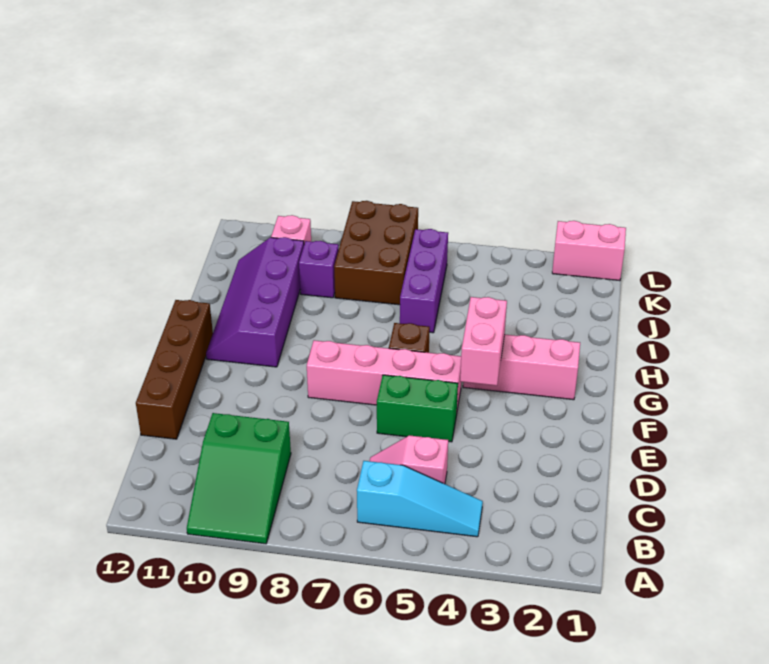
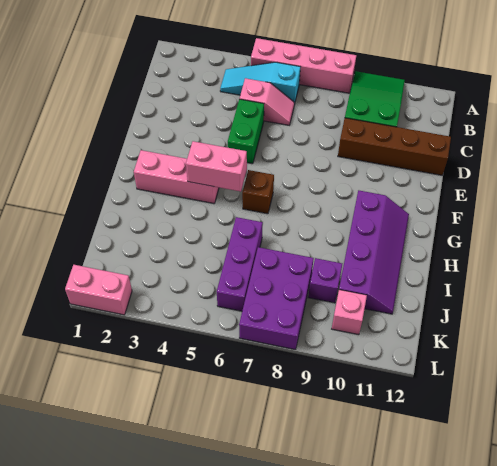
brown brick D12:G12 level 1 -> brown brick D9:D12 level 1
green brick E5:E6 level 1 -> green brick D5:E5 level 1
pink brick F4:G4 level 2 -> pink brick G4:G5 level 2
pink brick F5:F8 level 1 -> pink brick A5:A8 level 1
brown brick J7:L8 level 1 -> purple brick J7:L8 level 1

